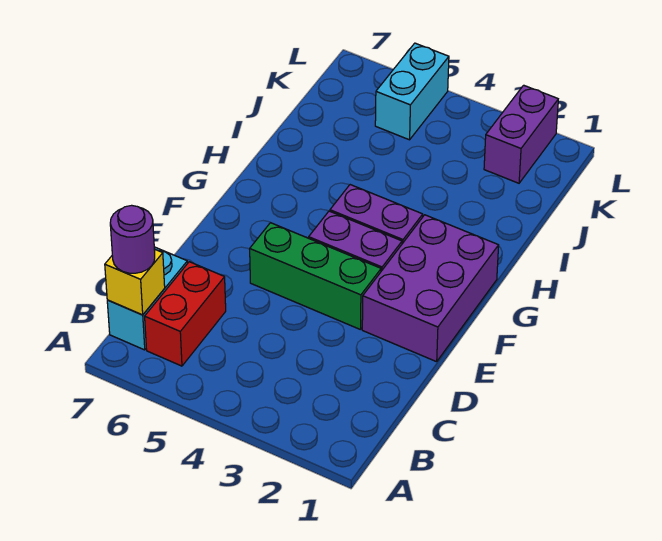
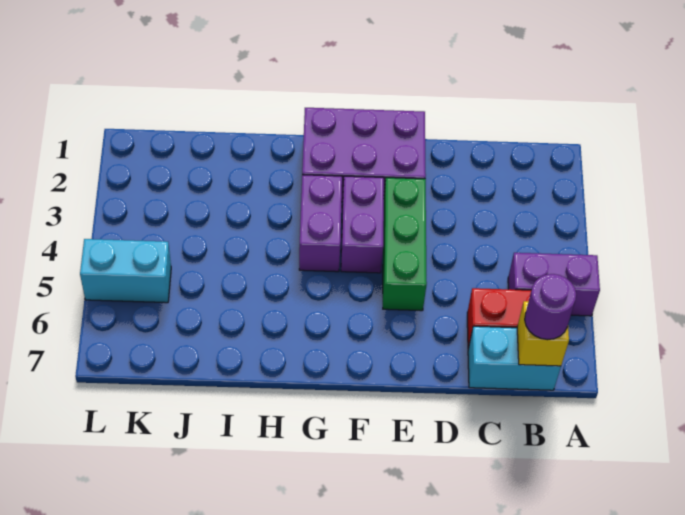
purple brick K2:L2 level 1 -> purple brick A5:B5 level 1

